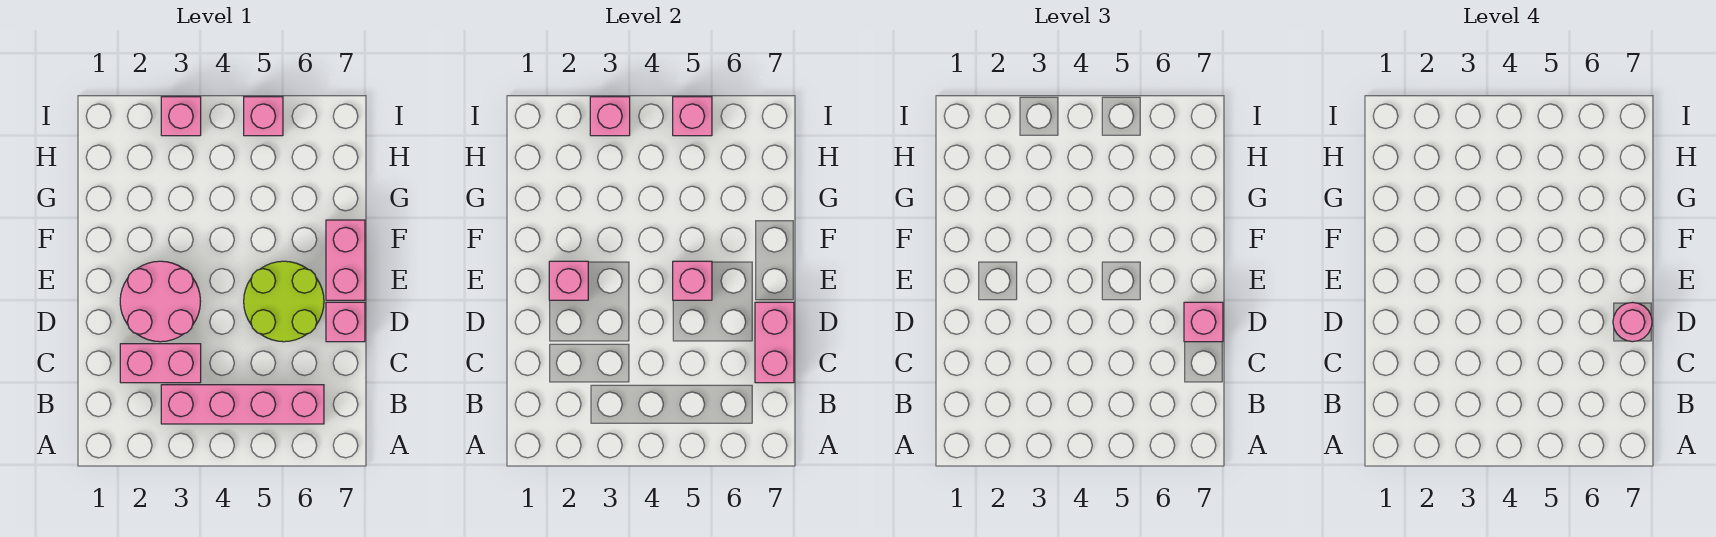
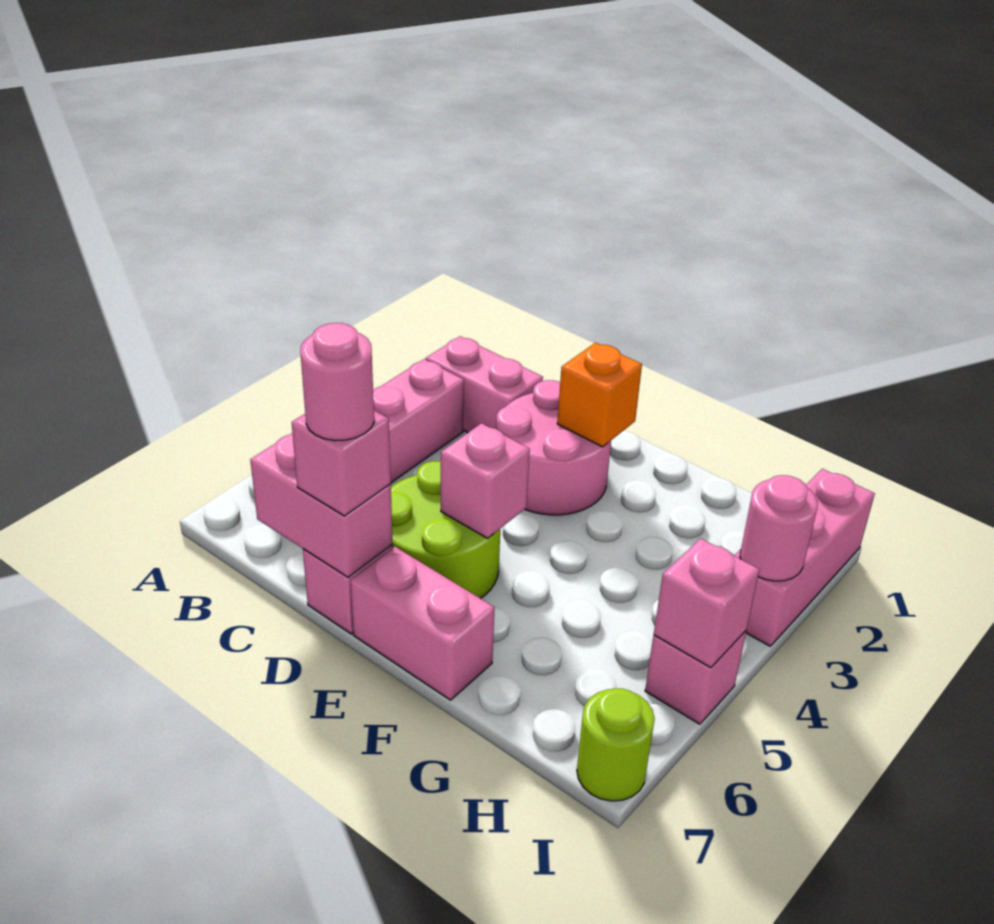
pink brick C2:C3 level 1 -> pink brick B2:C2 level 1
pink brick E2 level 2 -> orange brick E2 level 2
pink brick I3 level 1 -> pink brick I1:I3 level 1
pink brick I3 level 2 -> pink round brick I3 level 2
none -> lime round brick I7 level 1

